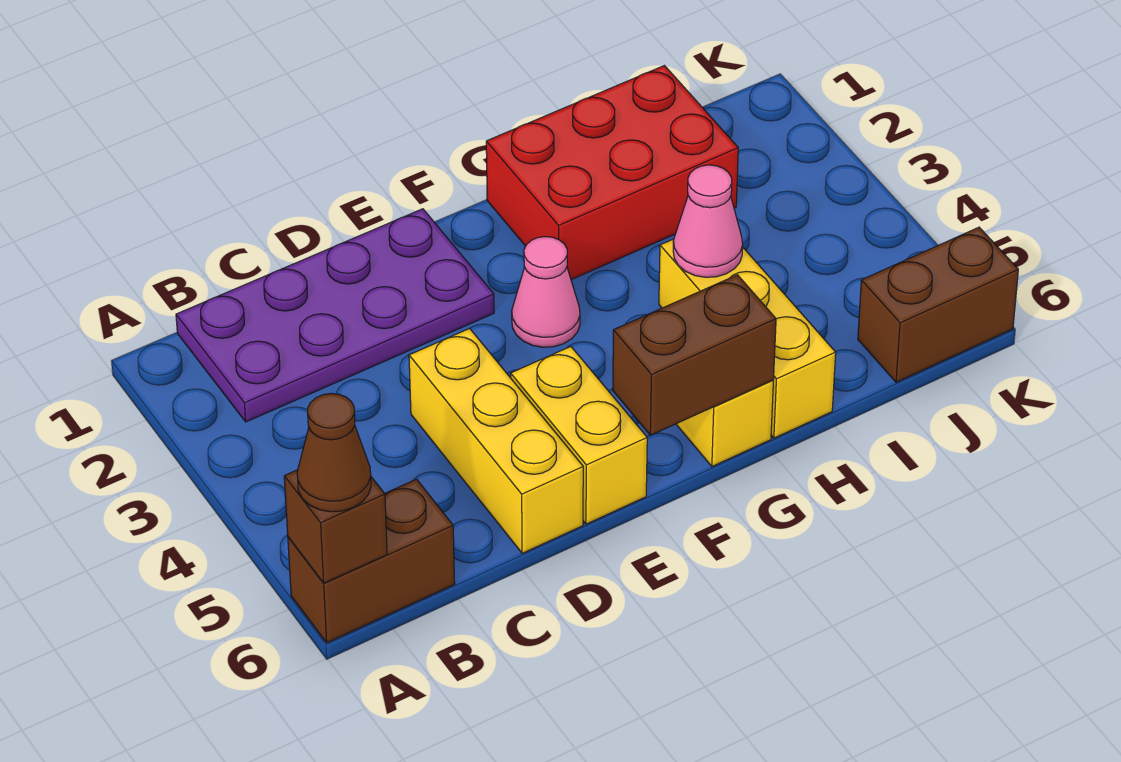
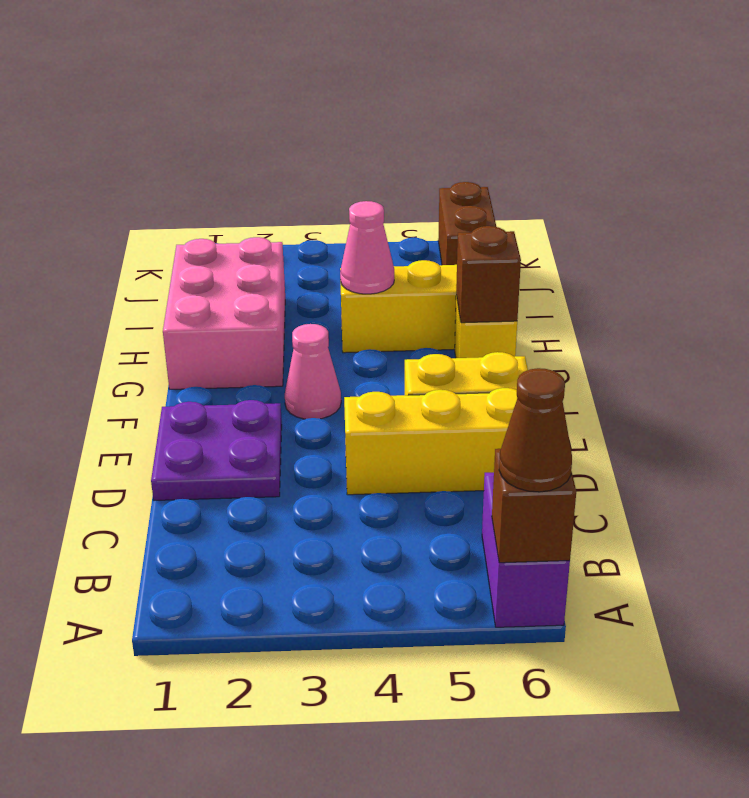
brown brick A6:B6 level 1 -> purple brick A6:B6 level 1
purple plate B1:E2 level 1 -> purple plate D1:E2 level 1
brown brick F6:G6 level 2 -> brown brick G6 level 2
red brick G1:I2 level 1 -> pink brick G1:I2 level 1

